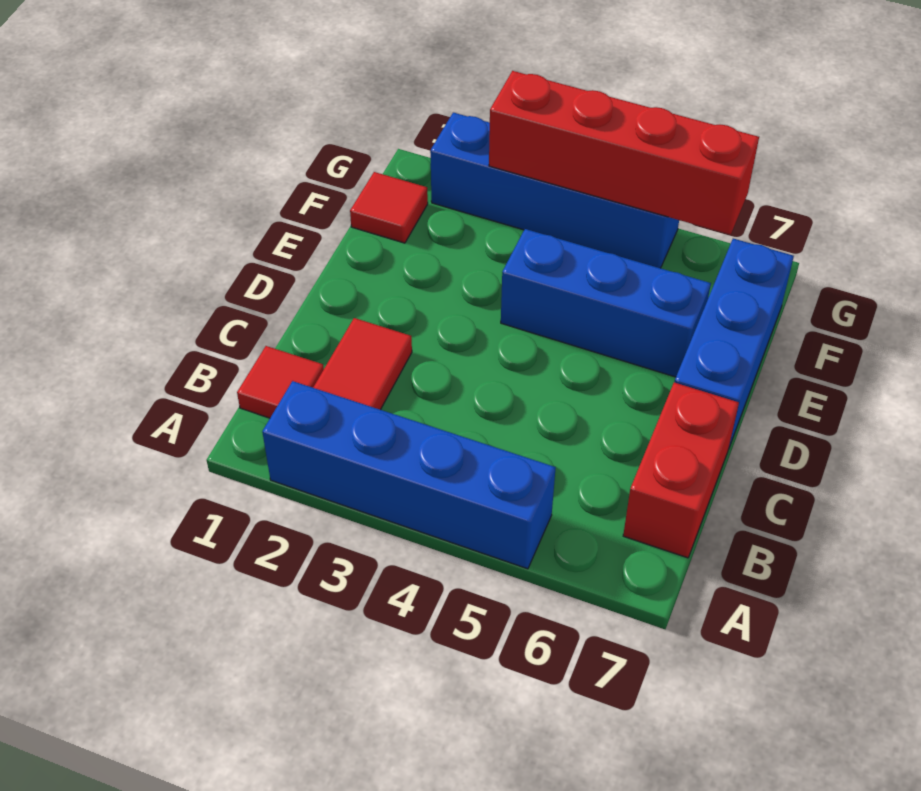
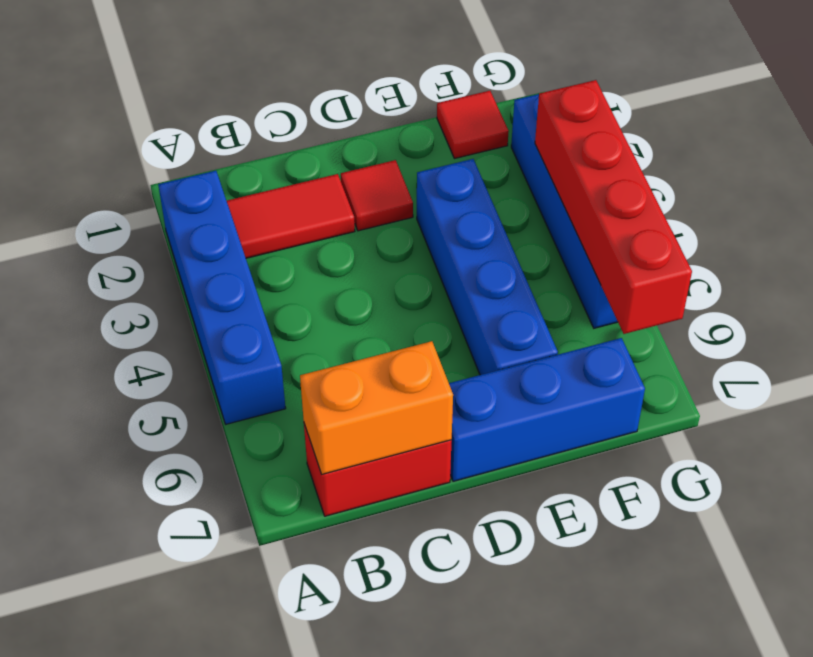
red tile B1 level 1 -> red tile D2 level 1
none -> orange brick B7:C7 level 2
blue brick E4:E6 level 1 -> blue brick E3:E6 level 1

